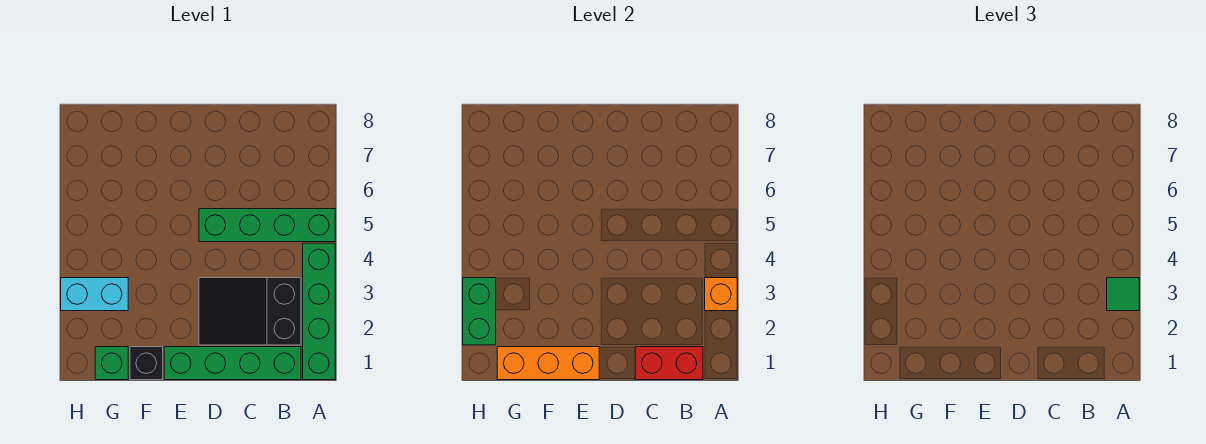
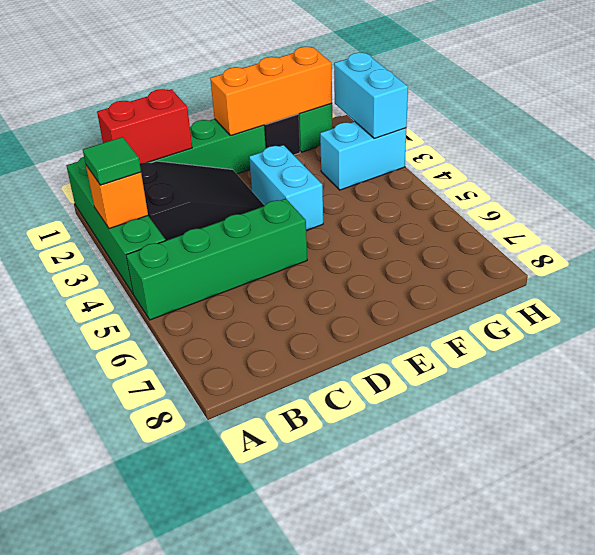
none -> cyan brick E3:E4 level 1
green brick H2:H3 level 2 -> cyan brick H2:H3 level 2

